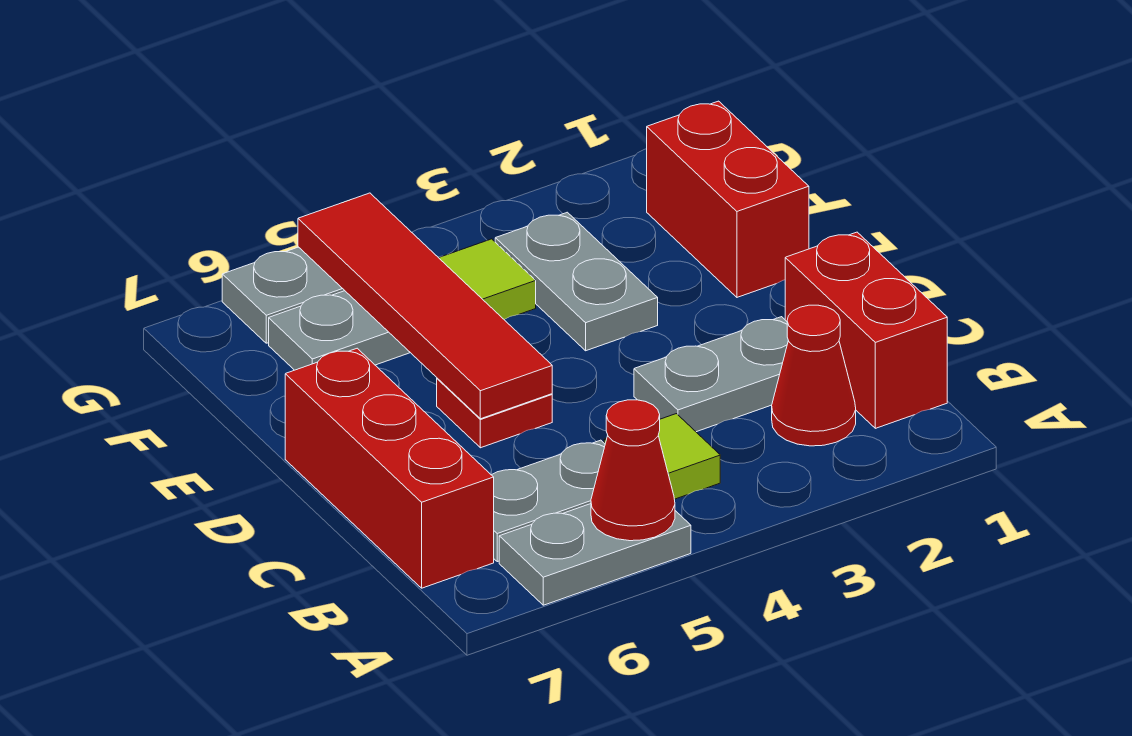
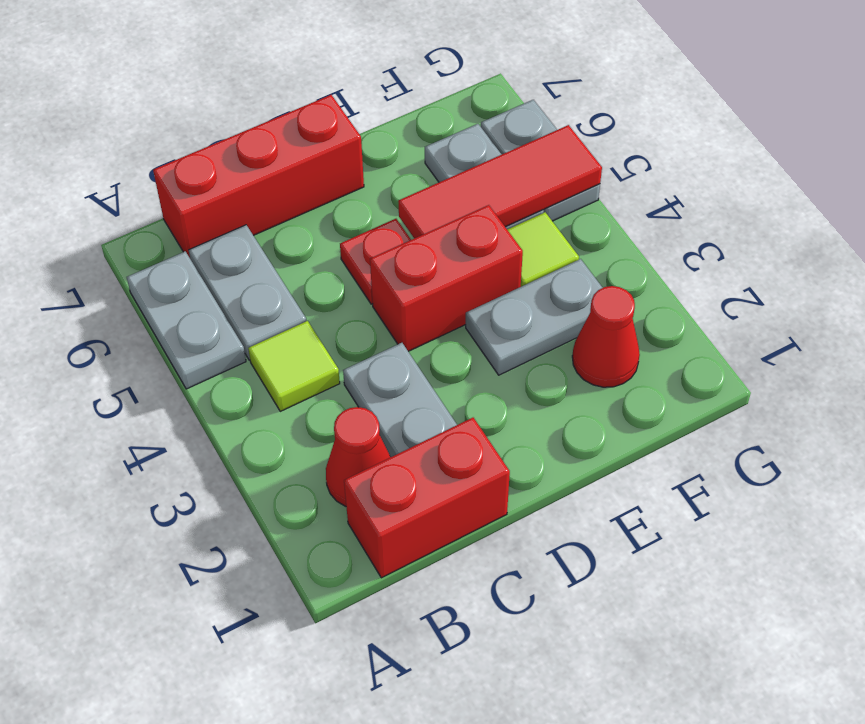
red cone A5 level 2 -> red cone F2 level 1
red tile D5:G5 level 2 -> red tile E5:G5 level 2
red brick E1:F1 level 1 -> red brick D4:E4 level 1

